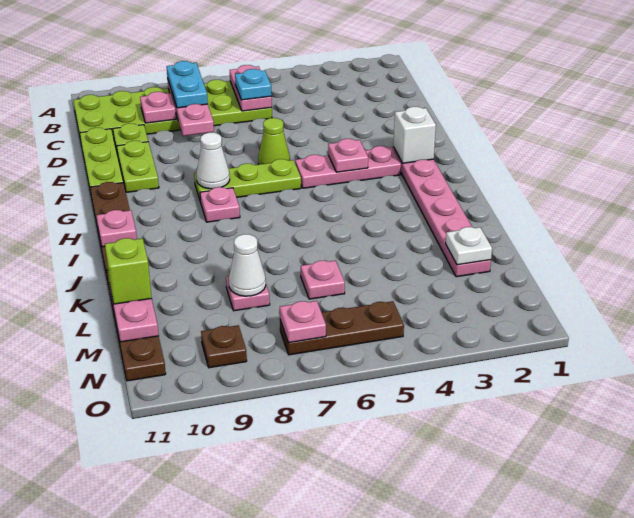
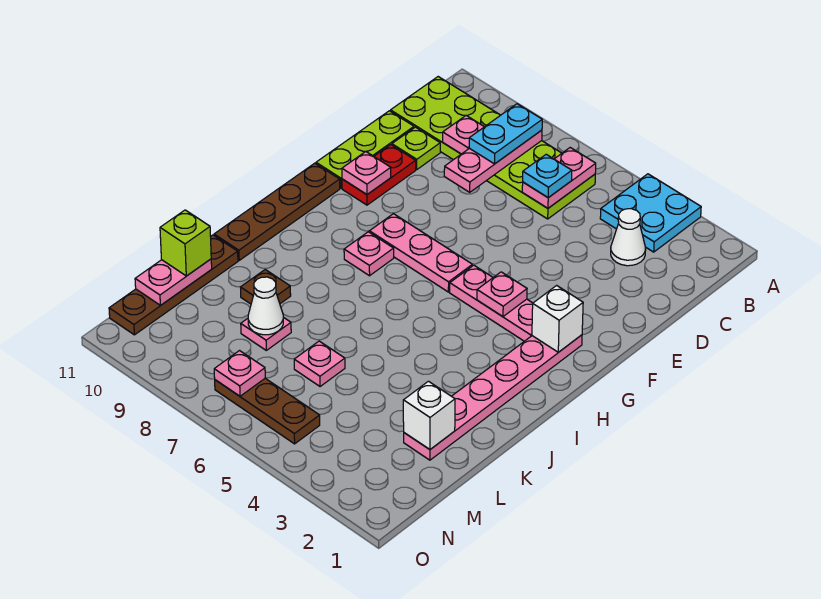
none -> cyan plate A3:B4 level 1
lime plate E10:F10 level 1 -> red plate E10:F10 level 1
lime cone F6 level 1 -> none
lime plate G6:G8 level 1 -> pink plate G6:G8 level 1
white cone G8 level 2 -> white cone C3 level 1
pink plate I11 level 2 -> pink plate F10 level 2
white plate L2 level 2 -> white brick L2 level 2
brown plate N9 level 1 -> brown plate K9 level 1

